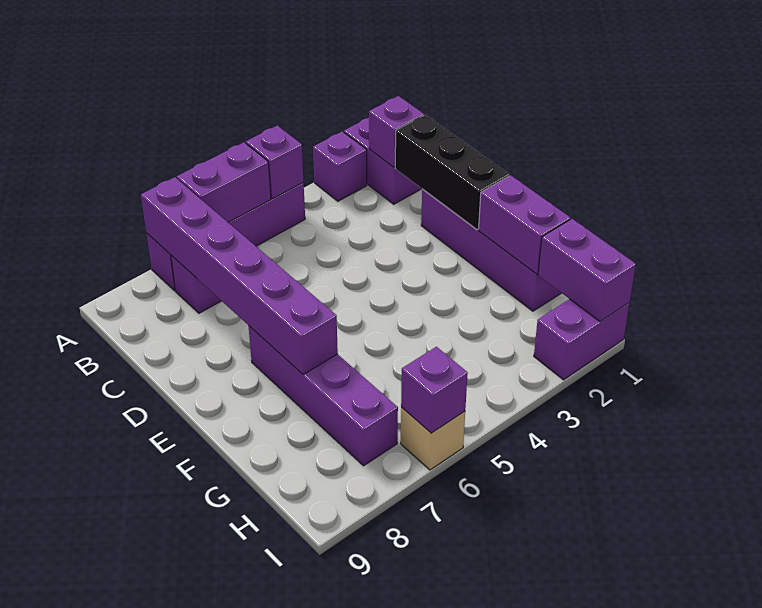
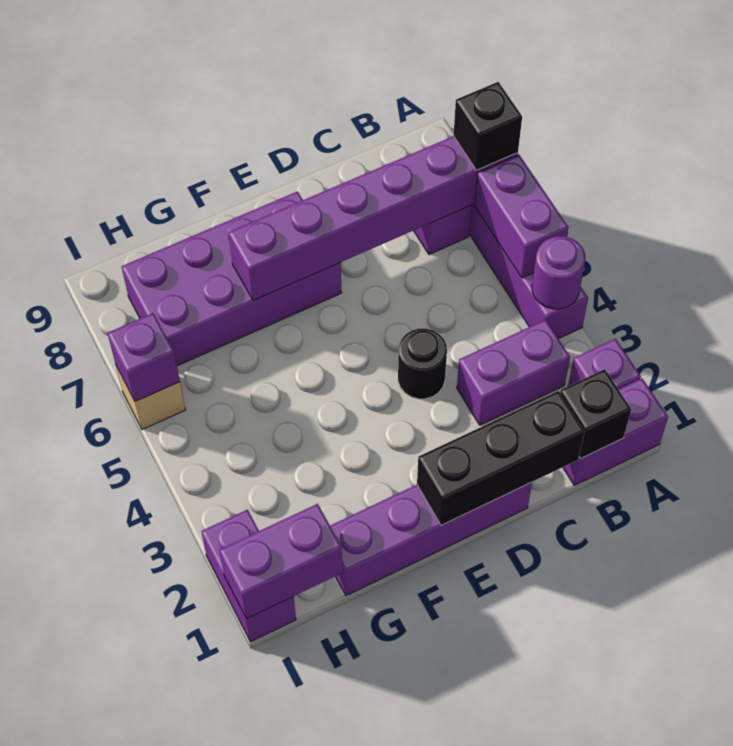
purple brick A4 level 2 -> purple round brick A4 level 2
none -> black brick A7 level 3
purple brick B1 level 2 -> black brick B1 level 2
none -> black round brick D4 level 1
purple brick E7:H7 level 1 -> purple brick E7:H8 level 1
purple brick F1:G1 level 2 -> purple brick B3:C3 level 1

